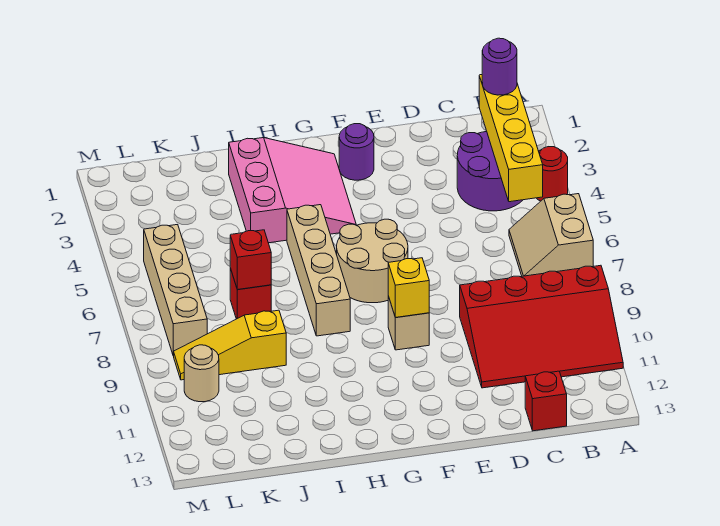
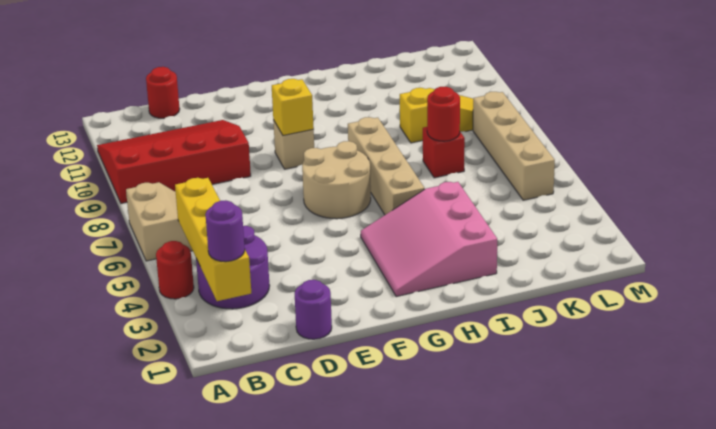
red brick C13 level 1 -> red round brick C13 level 1
purple round brick F2 level 1 -> purple round brick D1 level 1
red brick J7 level 2 -> red round brick J7 level 2
tan round brick L10 level 1 -> none

